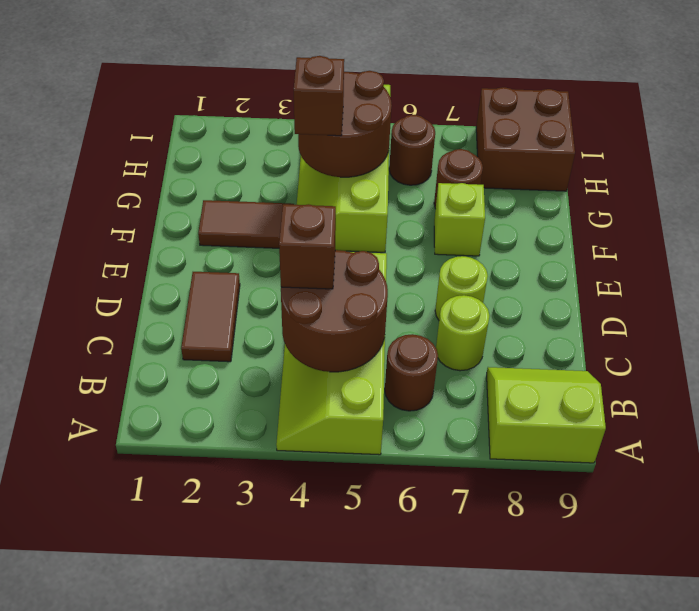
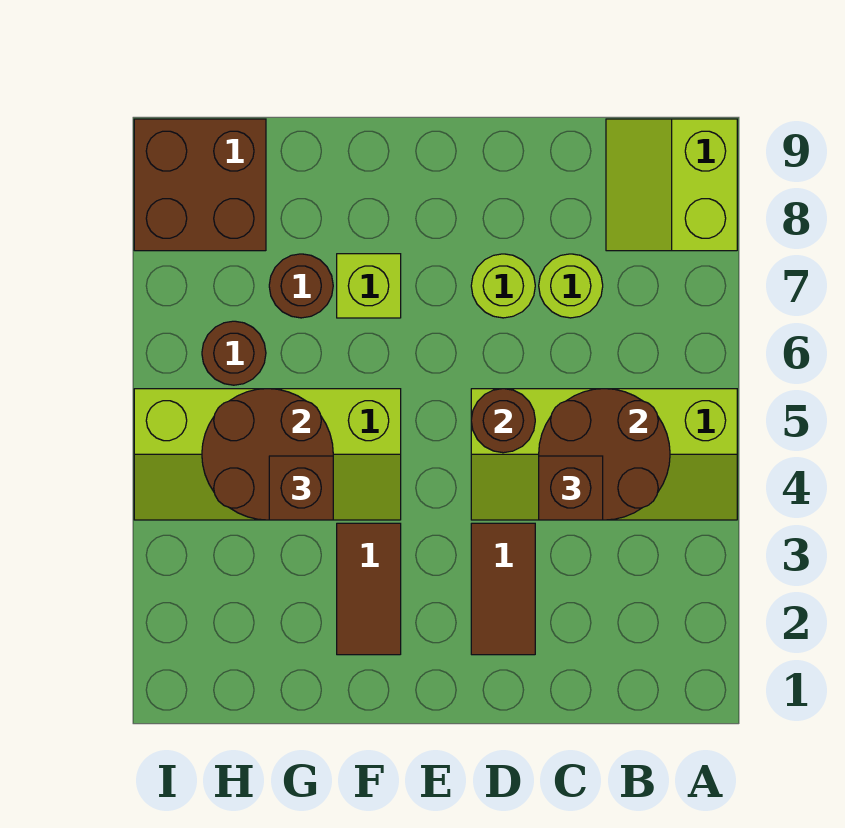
brown round brick B6 level 1 -> brown round brick D5 level 2
brown tile C2:D2 level 1 -> brown tile D2:D3 level 1

